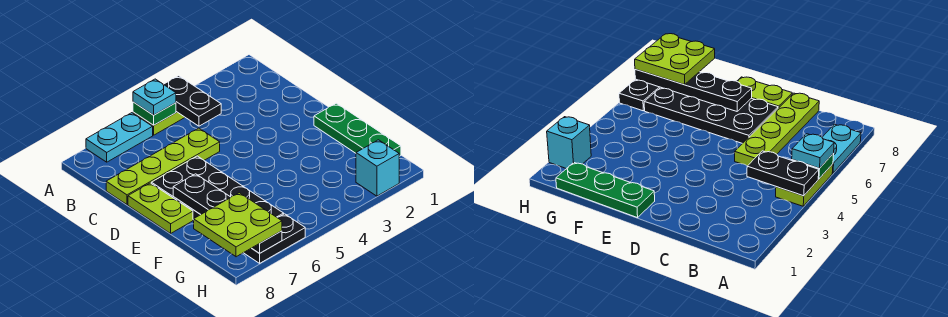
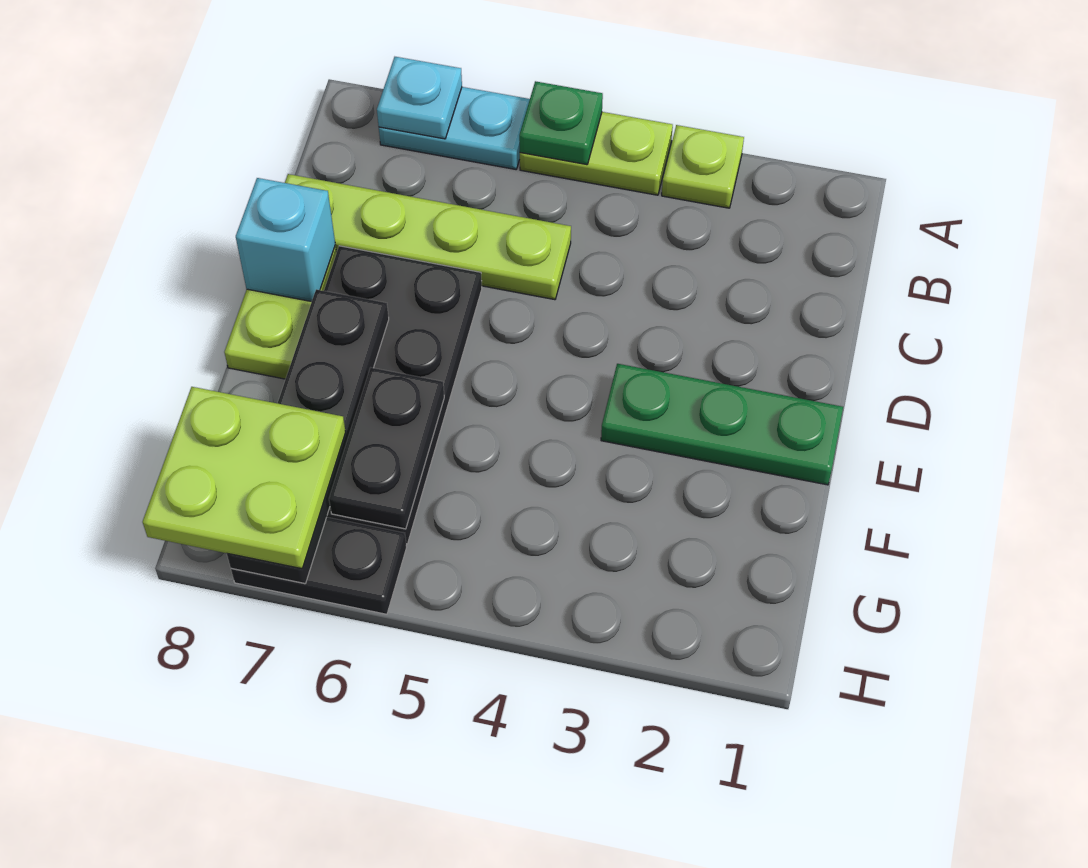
none -> lime plate A3 level 1
black plate A4:B4 level 2 -> black plate F6:G6 level 2
cyan plate A5 level 3 -> cyan plate A7 level 2
green plate E1:G1 level 1 -> green plate E1:E3 level 1
cyan brick H2 level 1 -> cyan brick D8 level 2

